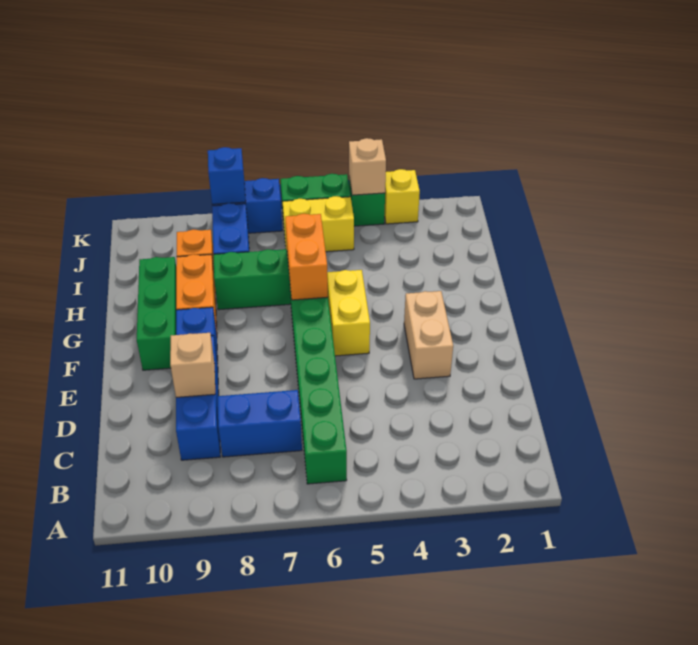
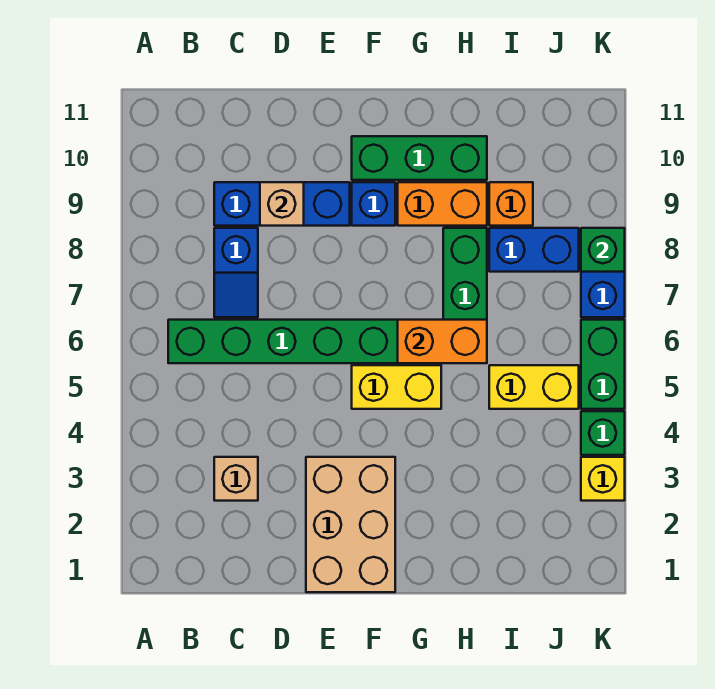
blue brick C7:C8 level 1 -> blue slope C7:C8 level 1 top 8
tan brick E3:F3 level 1 -> tan brick E1:F3 level 1
yellow brick J5:J6 level 1 -> yellow brick I5:J5 level 1
tan brick K4 level 2 -> tan brick C3 level 1
blue brick K8 level 2 -> green brick K8 level 2

